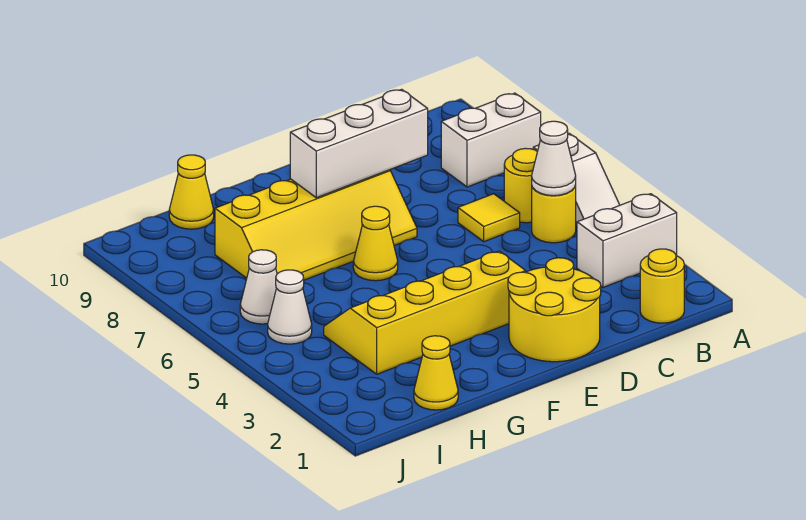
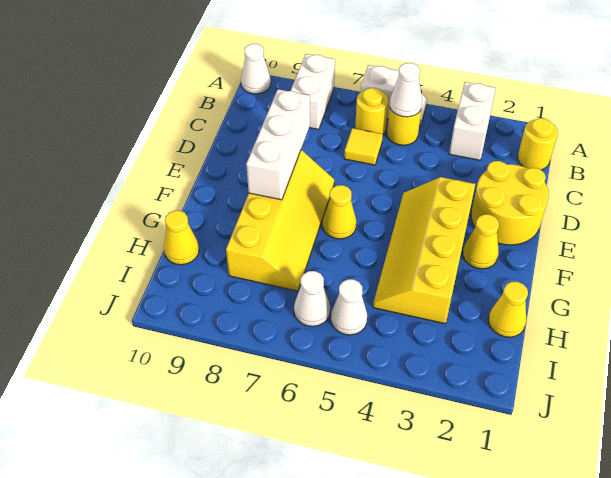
none -> white cone A10 level 1
none -> yellow cone F2 level 1

